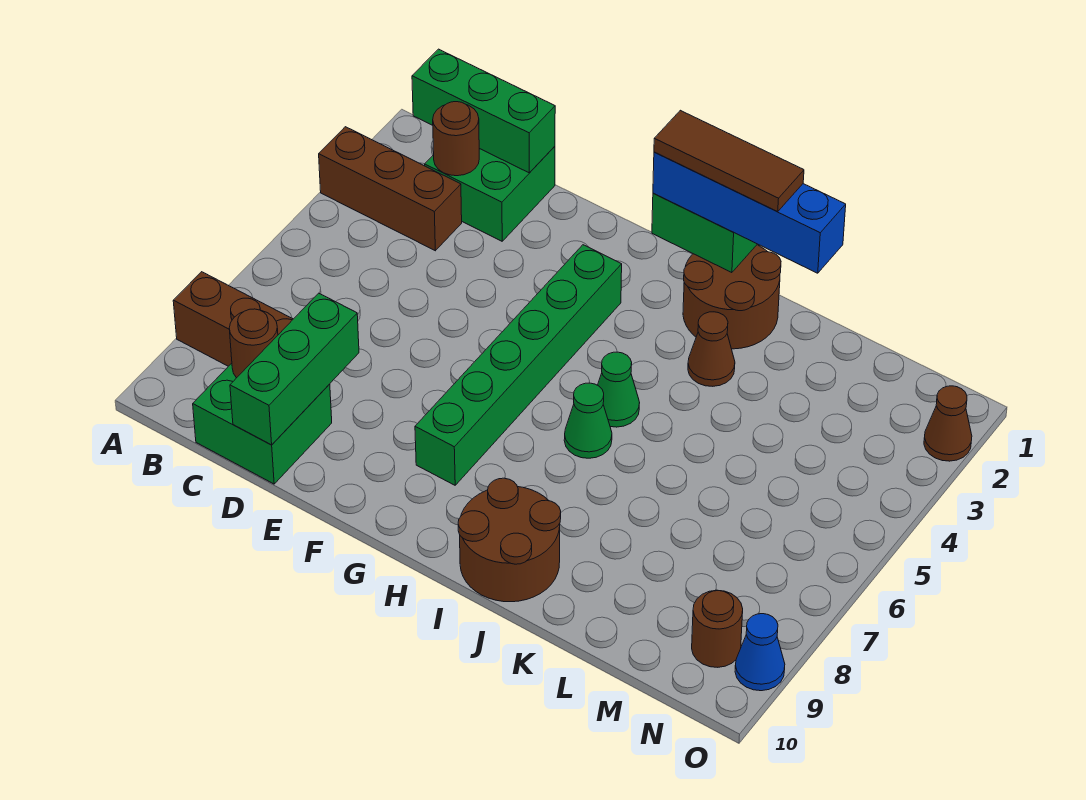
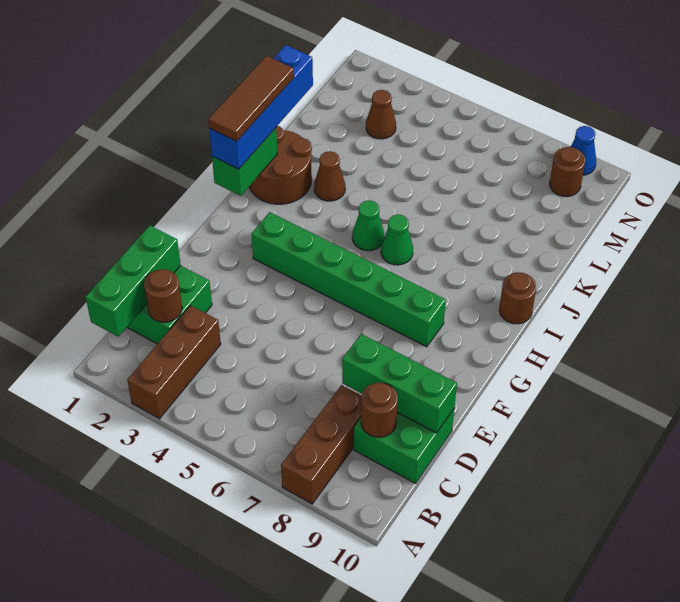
brown round brick I9:J10 level 1 -> brown round brick I10 level 1
brown cone O2 level 1 -> brown cone M3 level 1

